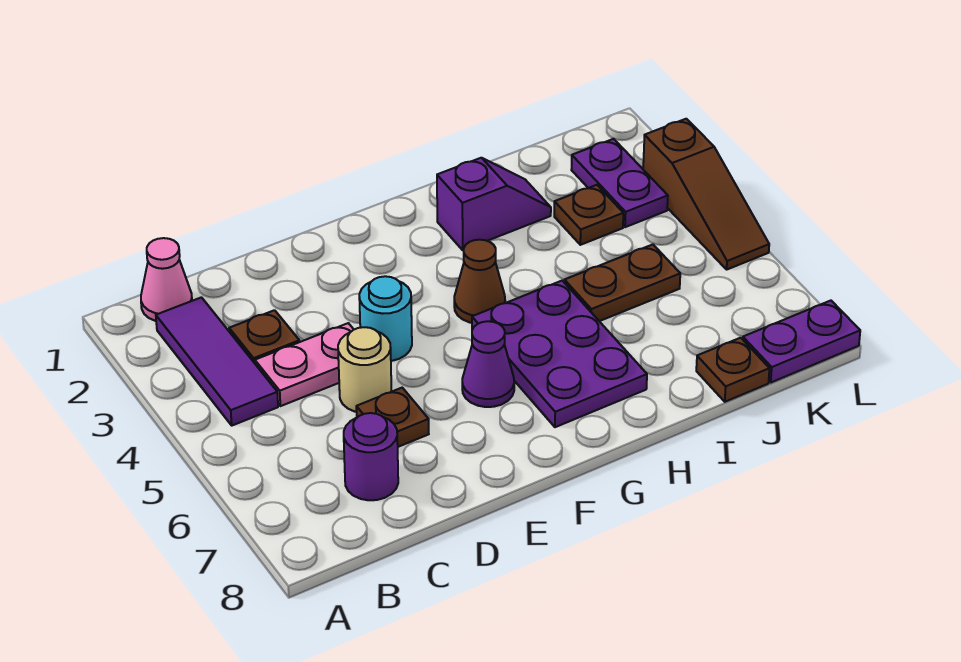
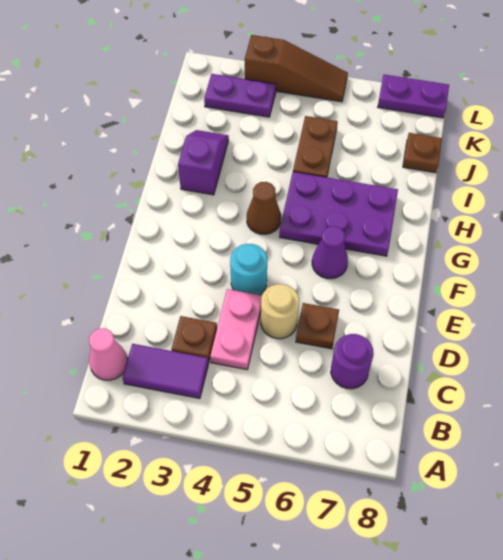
purple tile B2:B4 level 1 -> purple tile B2:B3 level 1
brown plate J3 level 1 -> none
purple plate K8:L8 level 1 -> purple plate L7:L8 level 1

